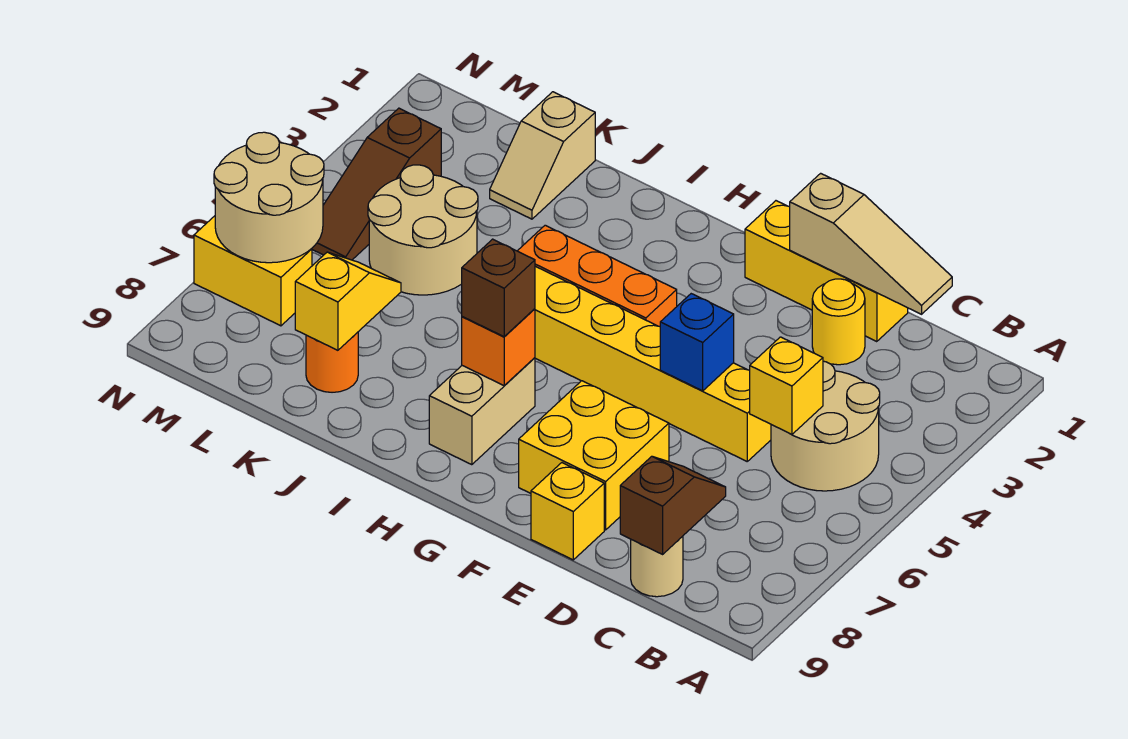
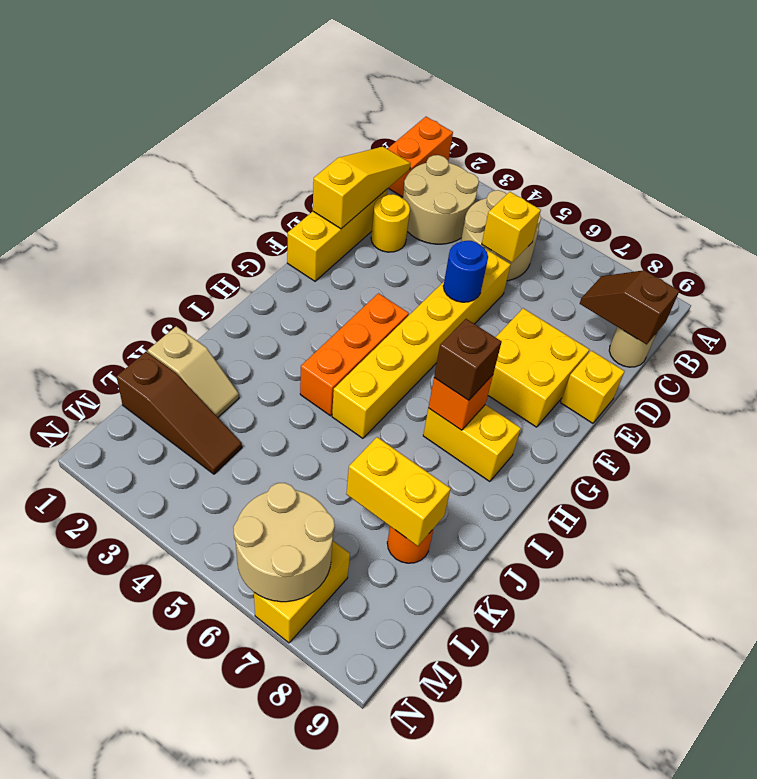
none -> orange brick A1:B1 level 1
tan slope C1:E1 level 2 top E -> yellow slope C1:E1 level 2 top E
blue brick E5 level 2 -> blue round brick E5 level 2
tan brick H7:H8 level 1 -> yellow brick H7:H8 level 1
tan round brick K4:L5 level 1 -> tan round brick B2:C3 level 1
yellow slope K7:K8 level 2 top 8 -> yellow brick K7:K8 level 2
brown slope M3:M5 level 1 top 3 -> brown slope L1:L3 level 1 top 1

